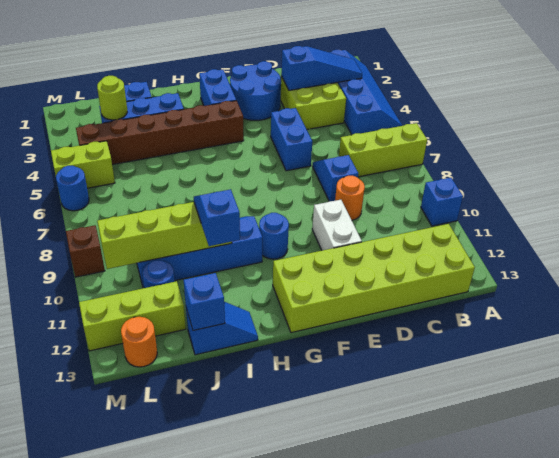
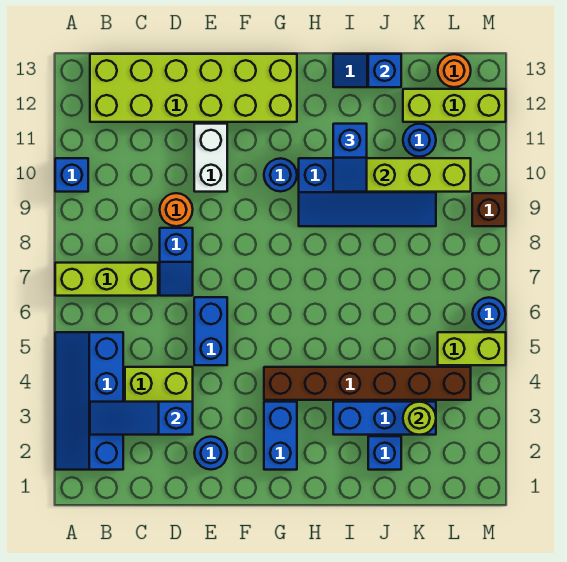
blue round brick E2:F3 level 1 -> blue round brick E2 level 1

